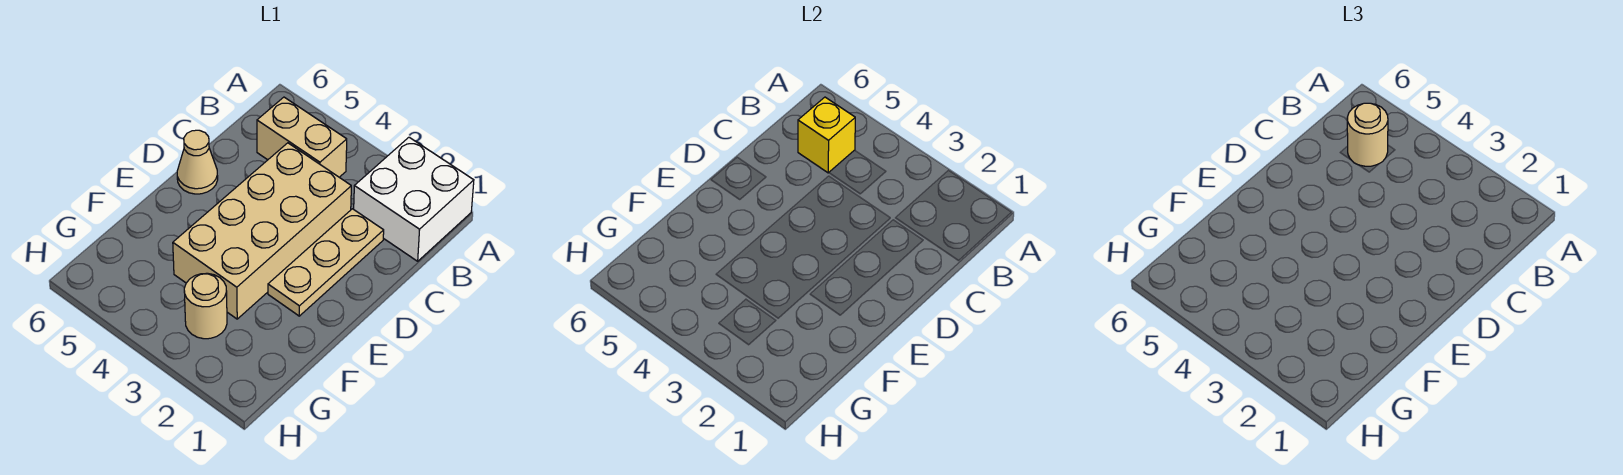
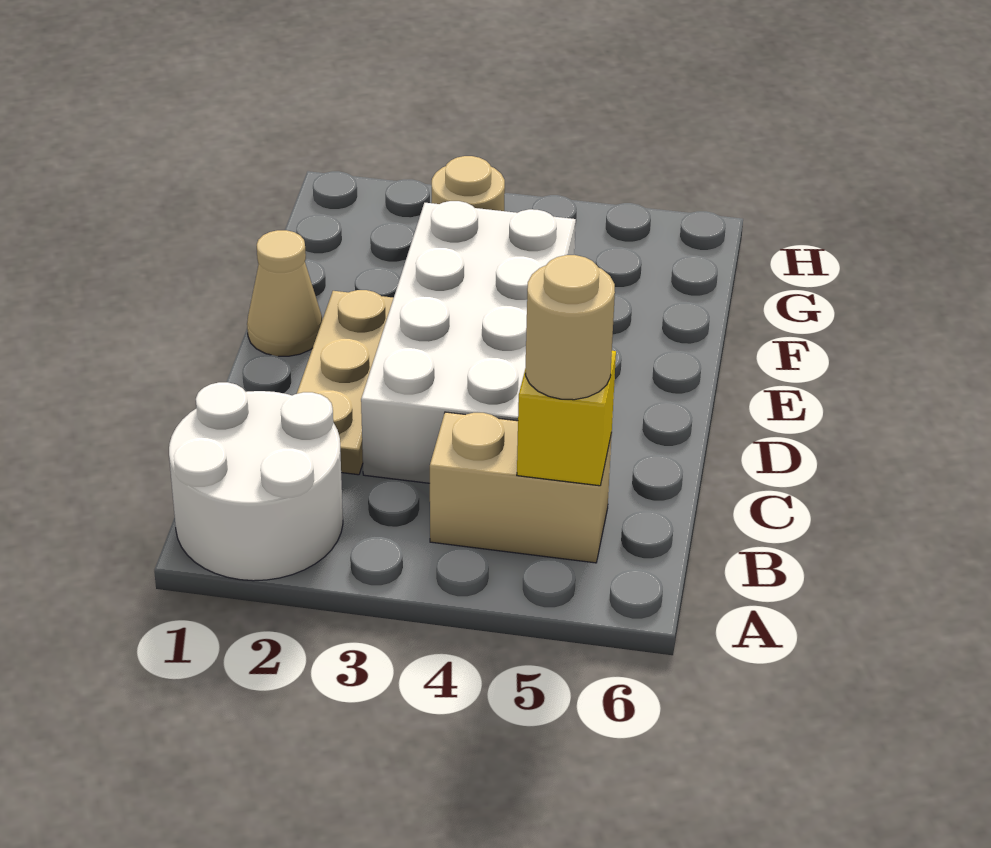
white brick A1:B2 level 1 -> white round brick A1:B2 level 1
tan brick C3:F4 level 1 -> white brick C3:F4 level 1
tan cone D6 level 1 -> tan cone E1 level 1

